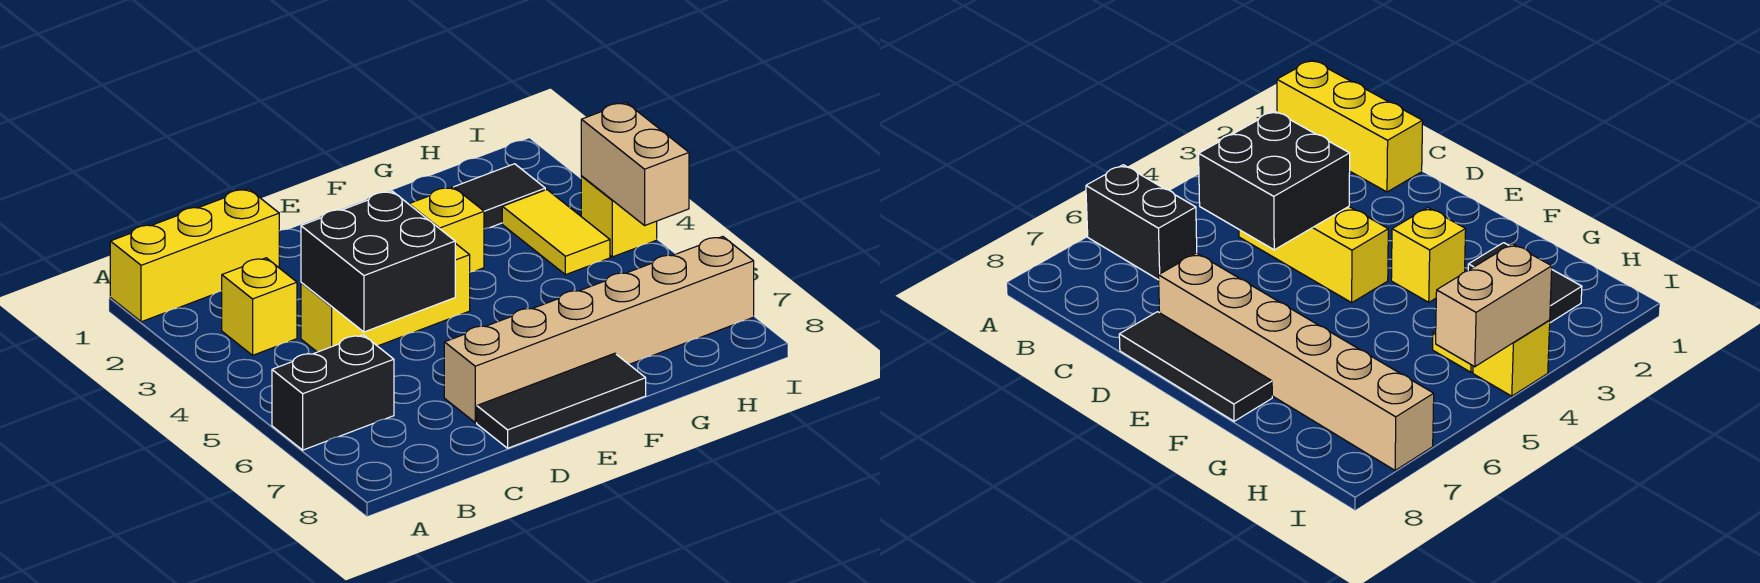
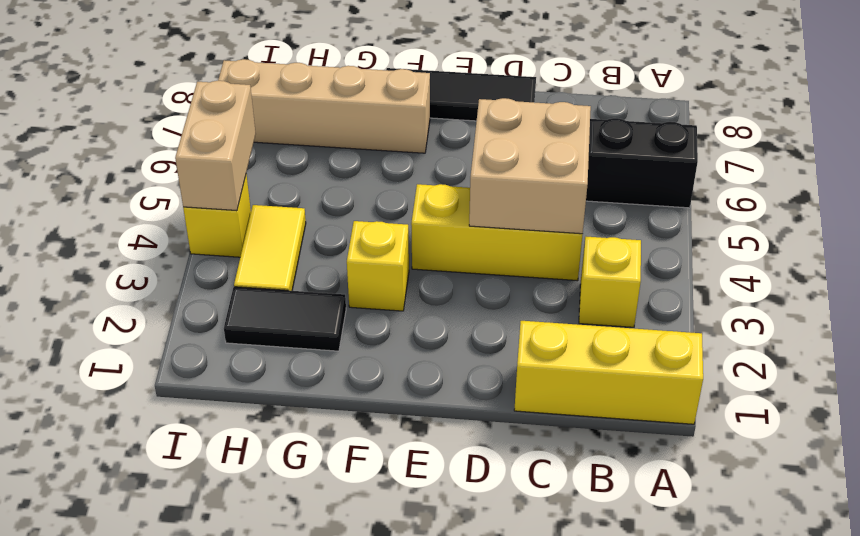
black brick C4:D5 level 2 -> tan brick C4:D5 level 2
tan brick D7:I7 level 1 -> tan brick F7:I7 level 1

